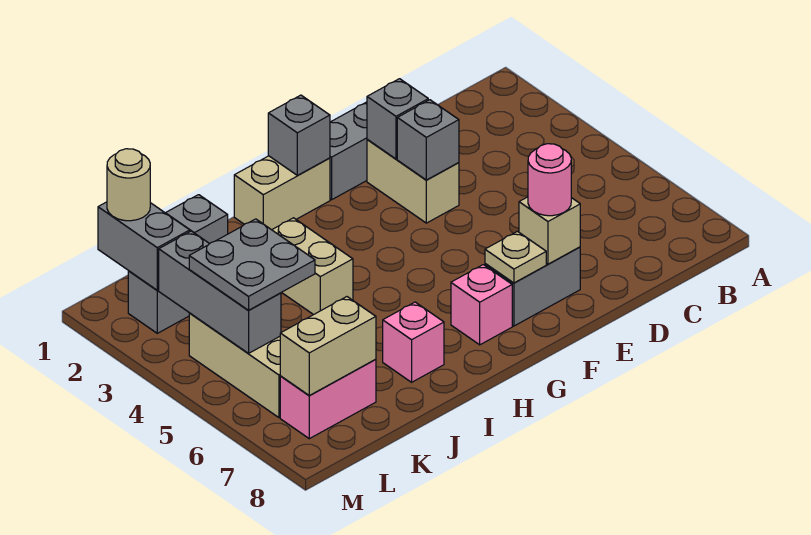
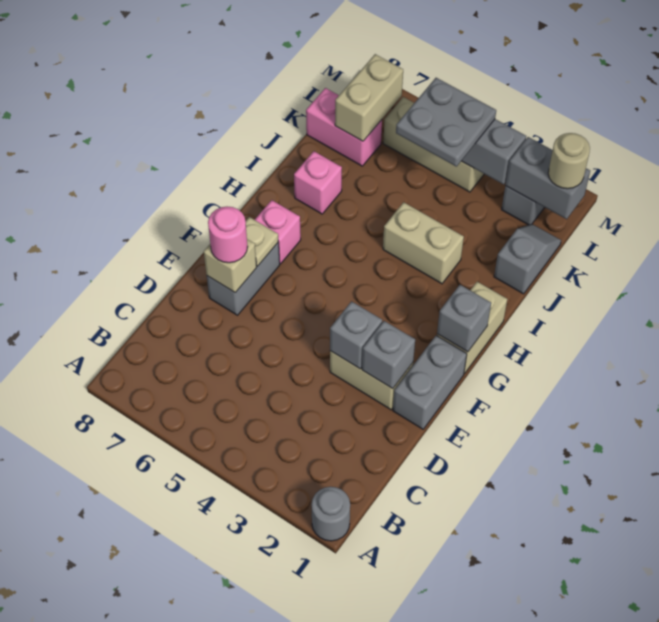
none -> grey round brick A1 level 1
pink brick K7:L7 level 1 -> pink brick K7:K8 level 1

